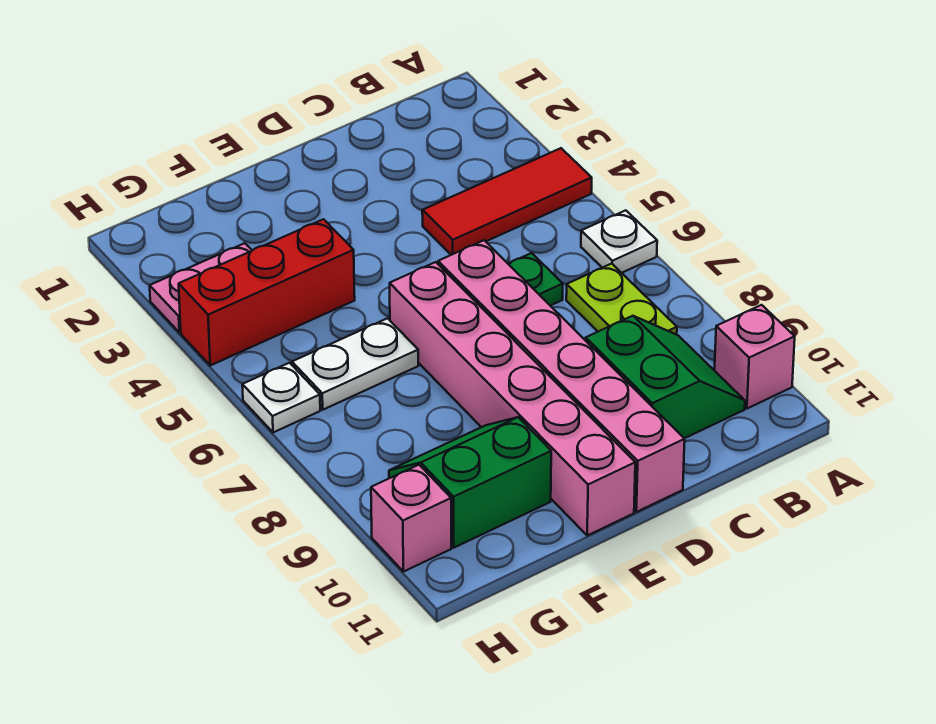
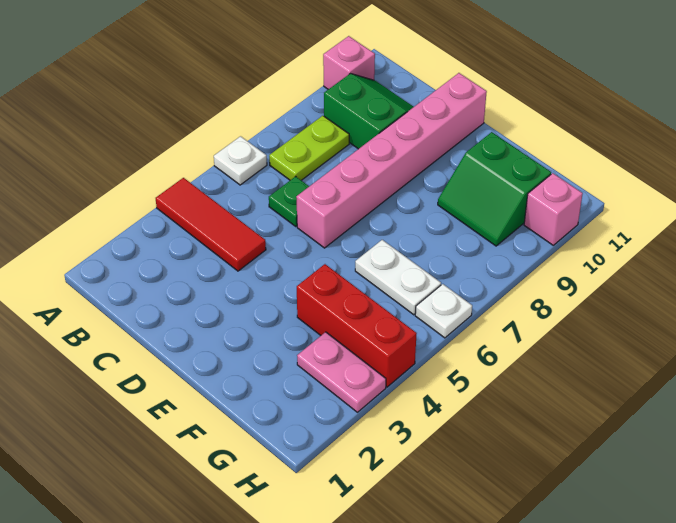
green slope B9:C10 level 1 top C -> green slope B9:C10 level 1 top 9
pink brick E6:E11 level 1 -> none

